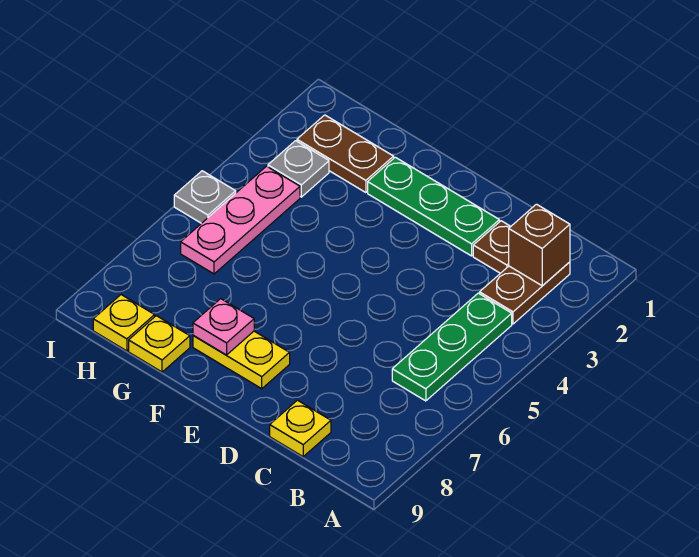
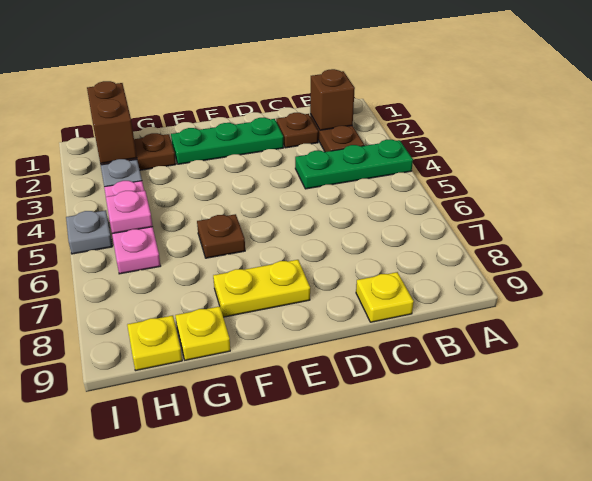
green plate B4:B6 level 1 -> green plate A4:C4 level 1
none -> brown plate F6 level 1
pink plate F8 level 2 -> pink plate H5 level 2
none -> brown brick H1:H2 level 2

